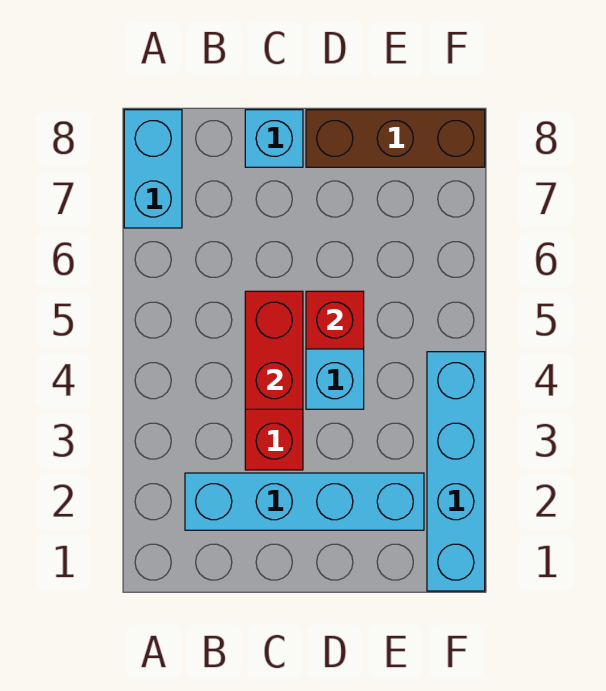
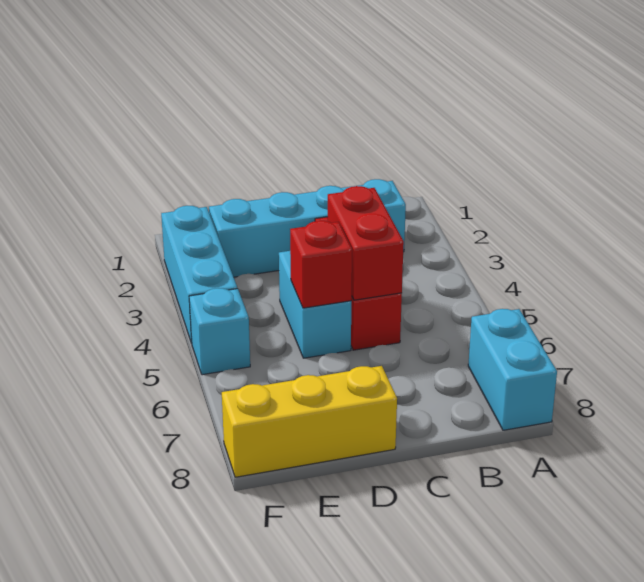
cyan brick C8 level 1 -> cyan brick F5 level 1
brown brick D8:F8 level 1 -> yellow brick D8:F8 level 1
cyan brick F1:F4 level 1 -> cyan brick F2:F4 level 1

